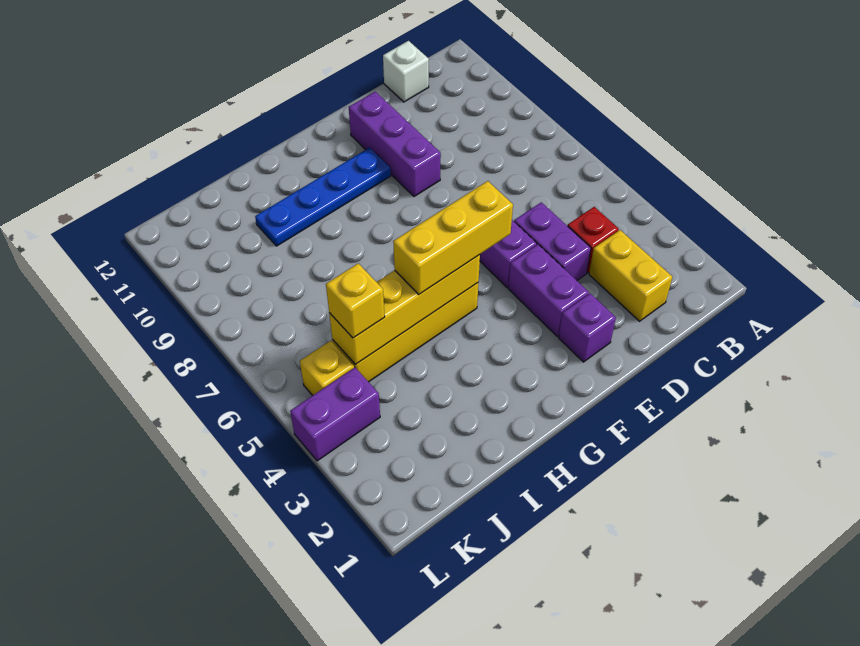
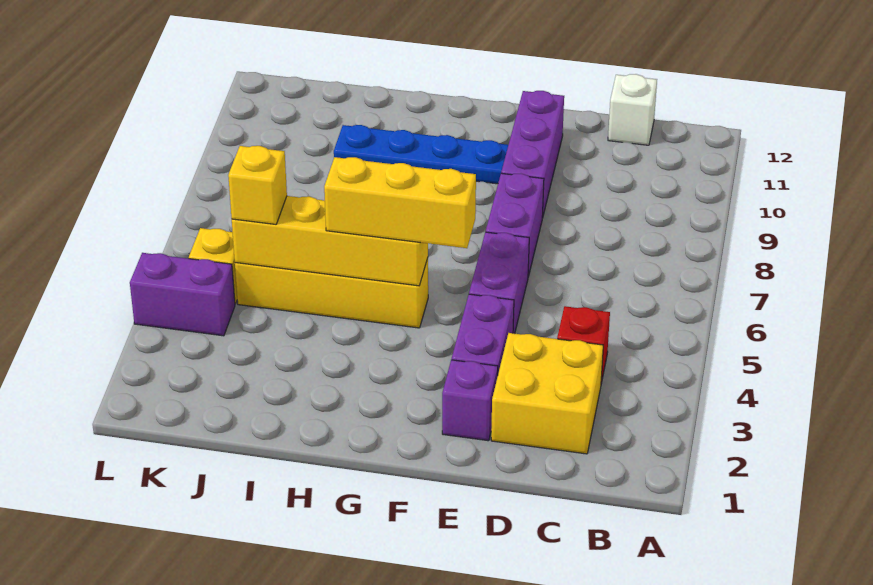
yellow brick C2:C3 level 1 -> yellow brick C2:D3 level 1
purple brick D4:D5 level 1 -> purple brick E7:E8 level 1

